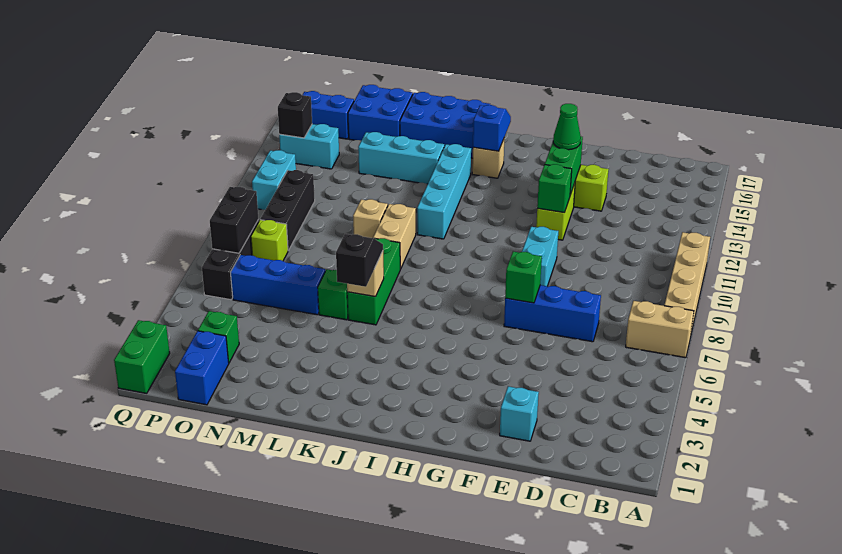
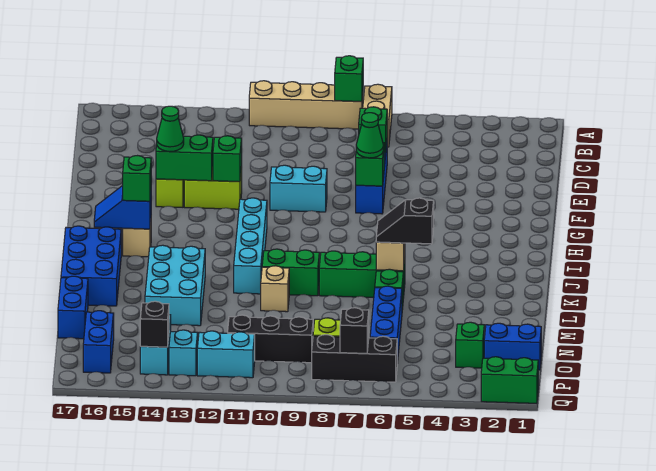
none -> green brick A8 level 2
none -> green brick D7 level 2
cyan brick E2 level 1 -> cyan brick P13 level 1
none -> green cone F7 level 3
none -> green brick I15 level 3
cyan brick J11:J14 level 1 -> cyan brick H11:K11 level 1
tan brick K9:K10 level 1 -> green brick K9:K10 level 1
cyan brick K14:M14 level 1 -> cyan brick K13:M14 level 1
blue brick M16:N17 level 1 -> blue brick M17:N17 level 1
black brick P7:P8 level 2 -> black brick P7 level 2

